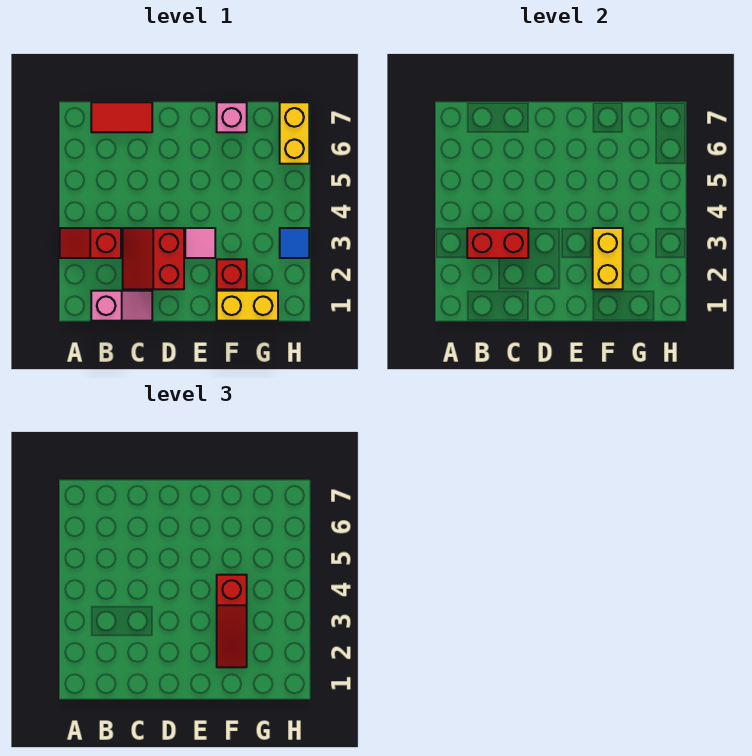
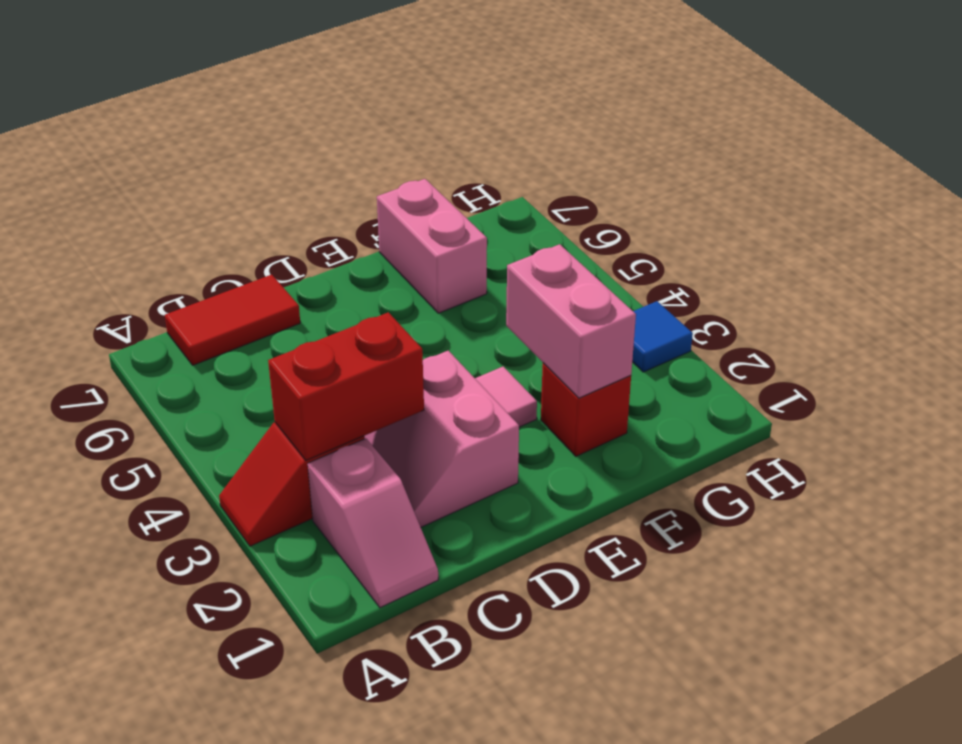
pink slope B1:C1 level 1 top B -> pink slope B1:B2 level 1 top 2
red slope C2:D3 level 1 top D -> pink slope C2:D3 level 1 top D
yellow brick F1:G1 level 1 -> none
yellow brick F2:F3 level 2 -> pink brick F2:F3 level 2
red slope F2:F4 level 3 top 4 -> none
pink brick F7 level 1 -> pink brick F6:F7 level 1
yellow brick H6:H7 level 1 -> none

